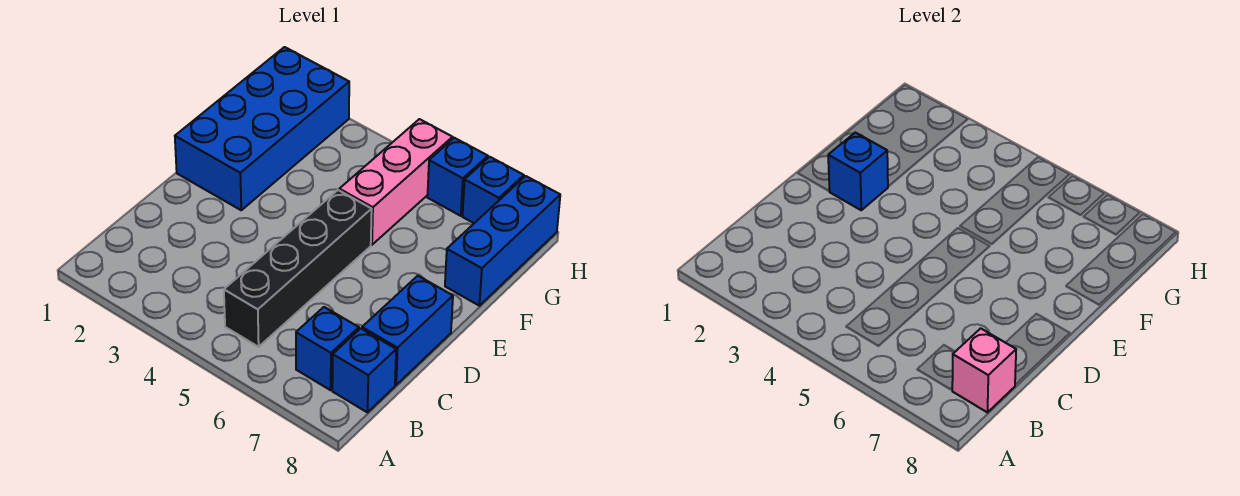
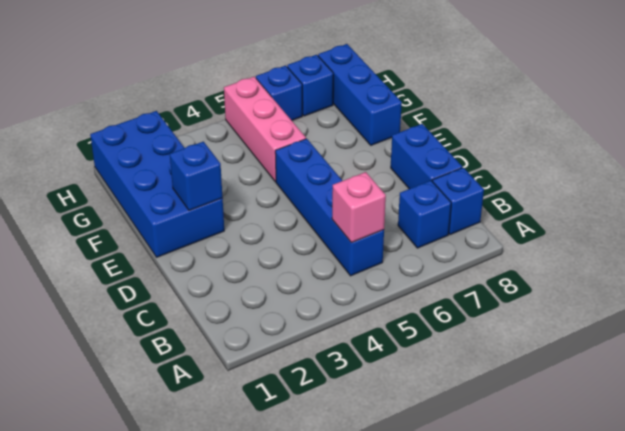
black brick B5:E5 level 1 -> blue brick B5:E5 level 1
pink brick B8 level 2 -> pink brick B5 level 2

